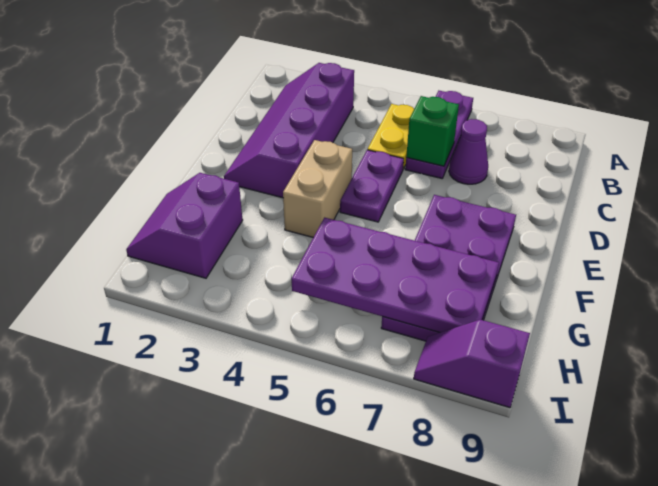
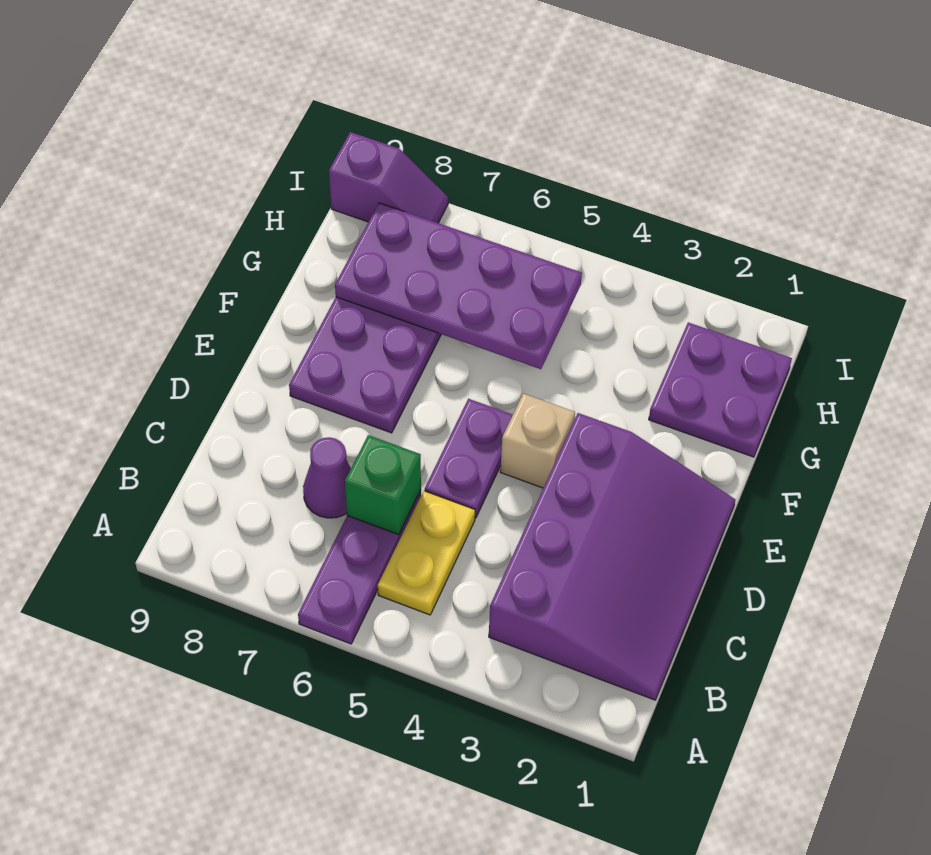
purple slope B2:E3 level 1 top 3 -> purple slope B1:E3 level 1 top 3
tan brick E4:F4 level 1 -> tan brick E4 level 1
purple slope G1:H2 level 1 top 2 -> purple plate G1:H2 level 1

